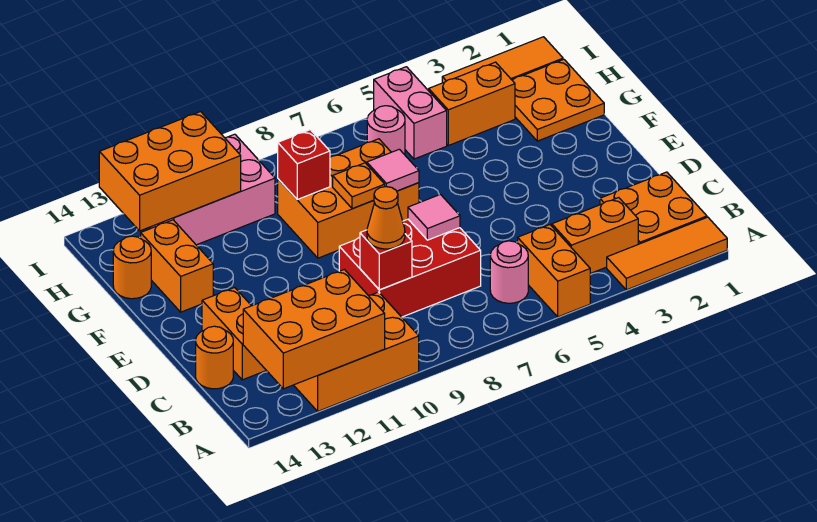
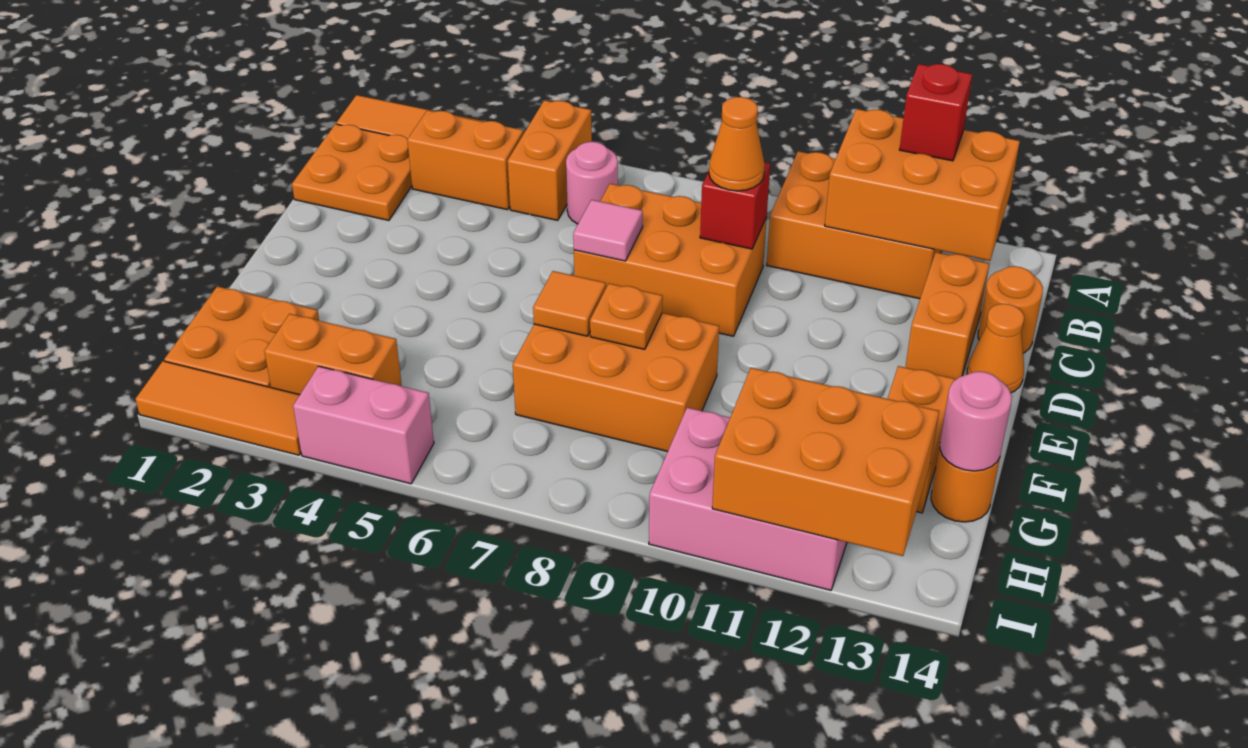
red brick C7:D9 level 1 -> orange brick C7:D9 level 1
none -> orange cone D14 level 1
pink tile F7 level 2 -> orange tile F7 level 2
red brick G9 level 2 -> red brick A12 level 3
pink brick H5:I5 level 1 -> pink brick I4:I5 level 1
pink round brick H6 level 1 -> pink round brick G14 level 2

